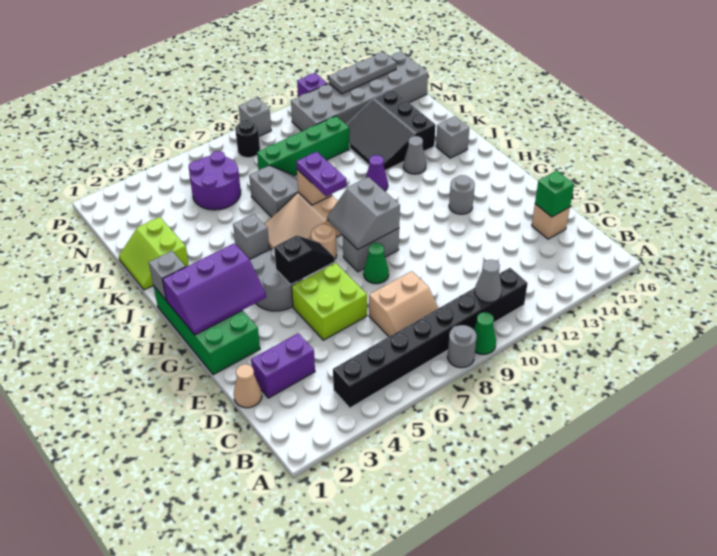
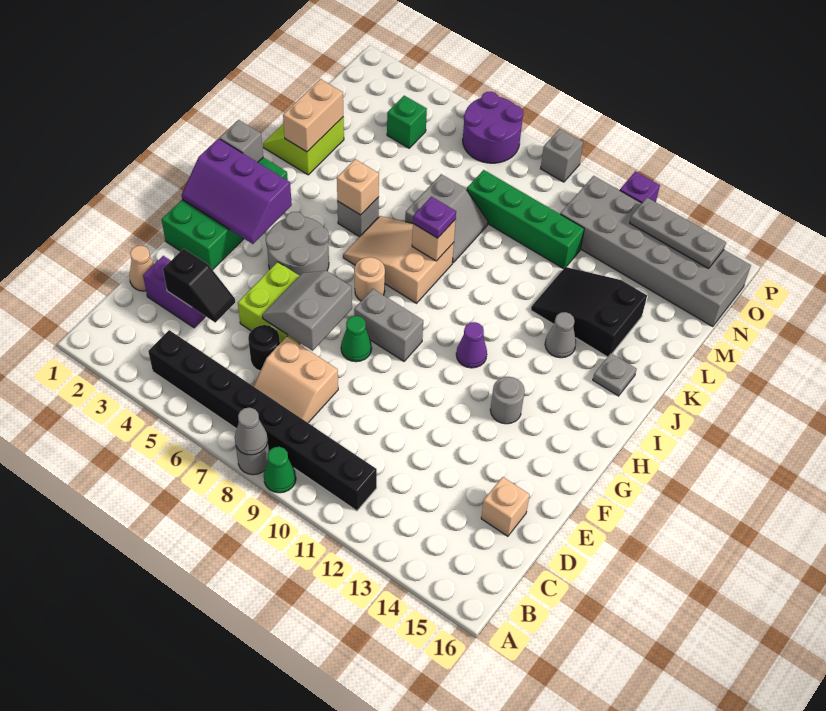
grey cone B10 level 2 -> grey cone A8 level 2
green brick D15 level 2 -> green brick N4 level 1
black slope G5:G6 level 2 top 5 -> black slope D3:D4 level 2 top 3
grey slope G8:H9 level 2 top 9 -> grey slope E6:F7 level 2 top 7
purple plate I8:J8 level 3 -> purple plate J8 level 3
none -> tan brick J5 level 2
purple cone J11 level 1 -> purple cone H11 level 1
grey brick J15 level 1 -> grey plate J15 level 1
none -> tan brick K2:L2 level 2
black slope K12:M14 level 1 top 14 -> black slope K12:L14 level 1 top 14
purple round brick M5:N6 level 1 -> purple round brick O6:P7 level 1
black round brick O8 level 1 -> black round brick D6 level 1

